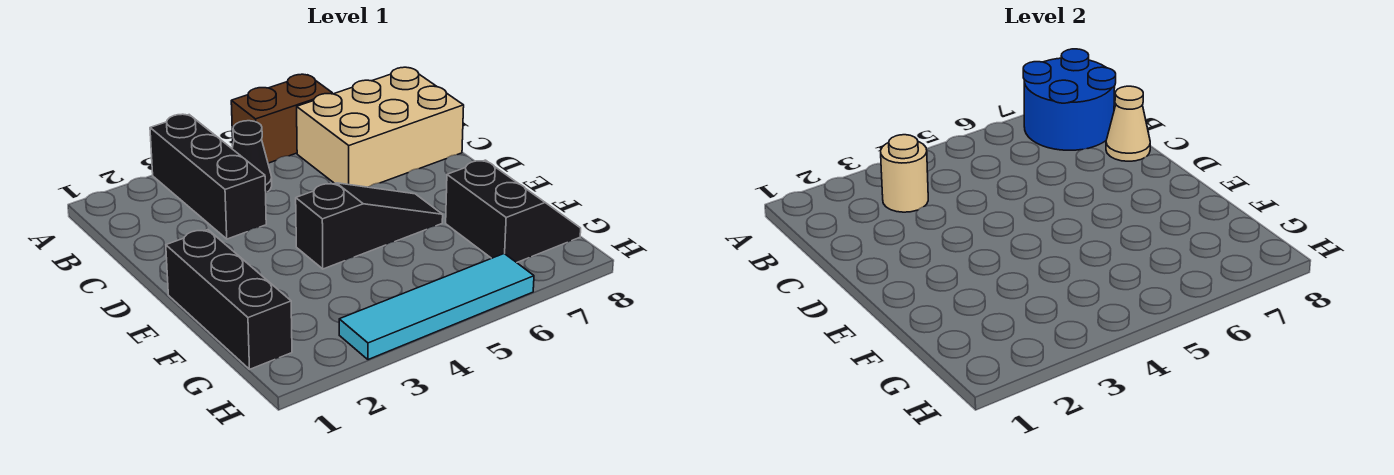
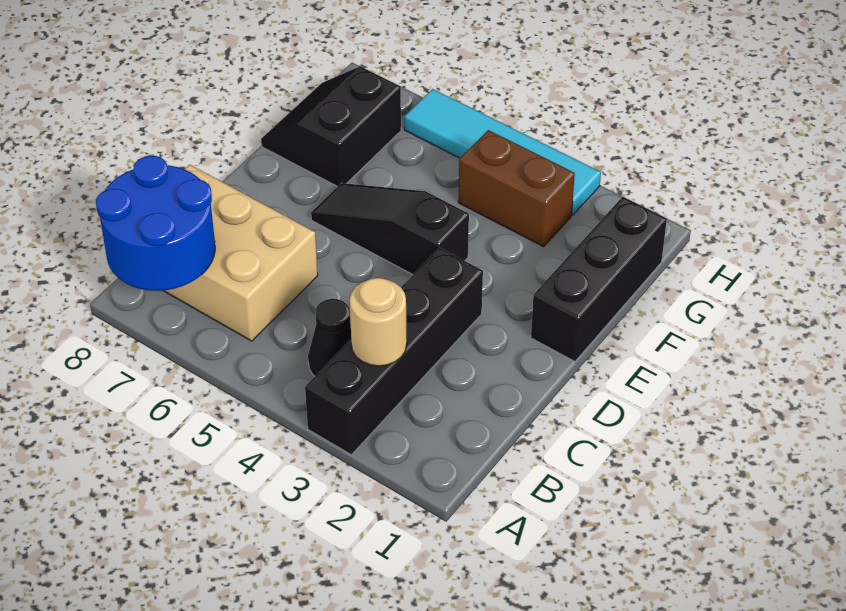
black brick A3:C3 level 1 -> black brick A3:D3 level 1
brown brick A5:A6 level 1 -> brown brick G3:G4 level 1
tan cone C8 level 2 -> none

